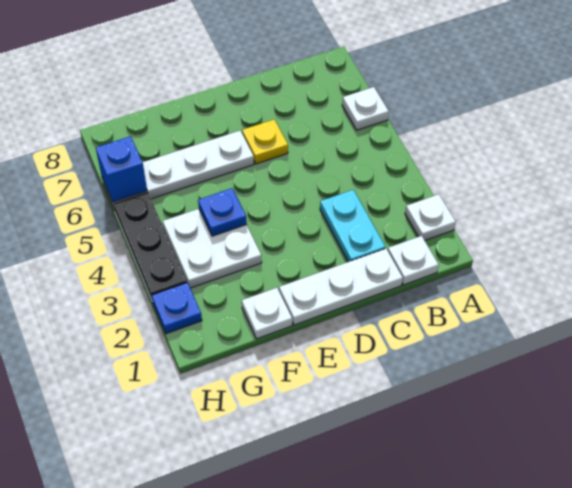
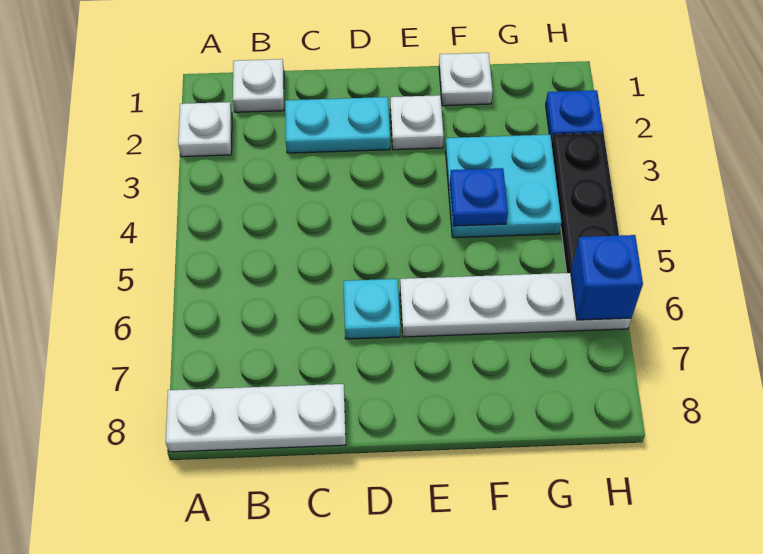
white plate A6 level 1 -> white plate E2 level 1
white plate C1:E1 level 1 -> white plate A8:C8 level 1
cyan plate C2:C3 level 1 -> cyan plate C2:D2 level 1
yellow plate D6 level 1 -> cyan plate D6 level 1
white plate F3:G4 level 1 -> cyan plate F3:G4 level 1

